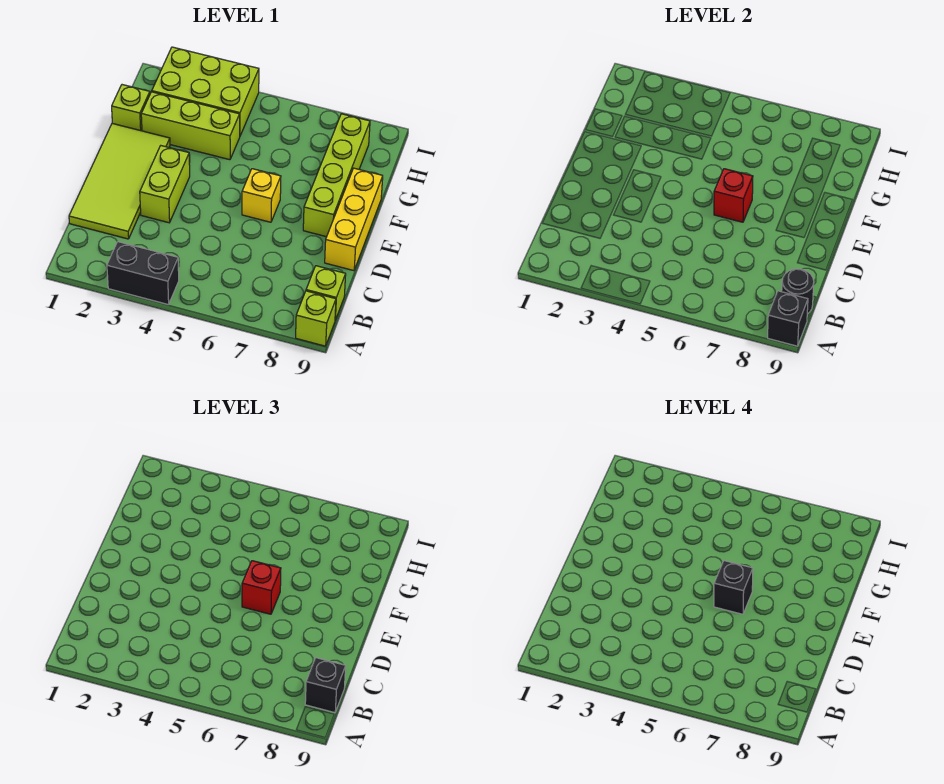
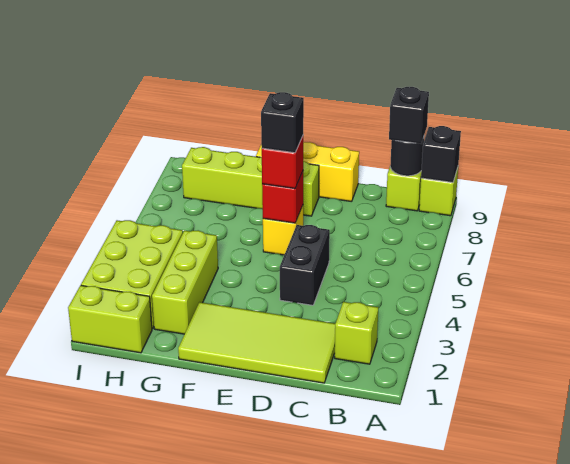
black brick A3:A4 level 1 -> black brick D4:D5 level 1
lime brick D3:E3 level 1 -> lime brick H1:I1 level 1
lime brick G1 level 1 -> lime brick B2 level 1

